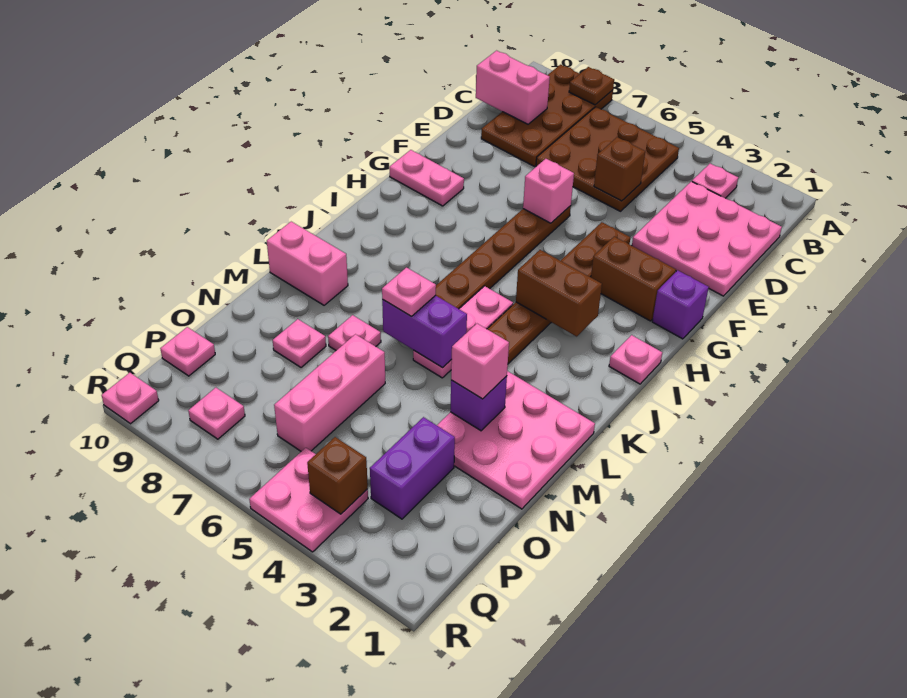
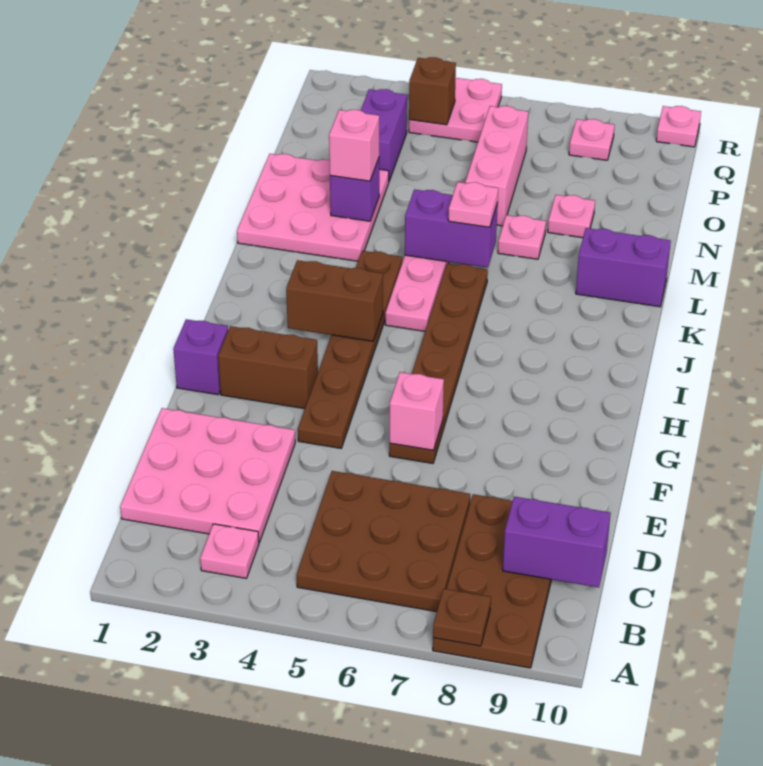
pink brick C9:C10 level 2 -> purple brick C9:C10 level 2
brown brick D5 level 2 -> none
pink plate G9:G10 level 1 -> none
pink plate I1 level 1 -> none
pink brick L9:L10 level 1 -> purple brick L9:L10 level 1
pink plate P10 level 1 -> none

